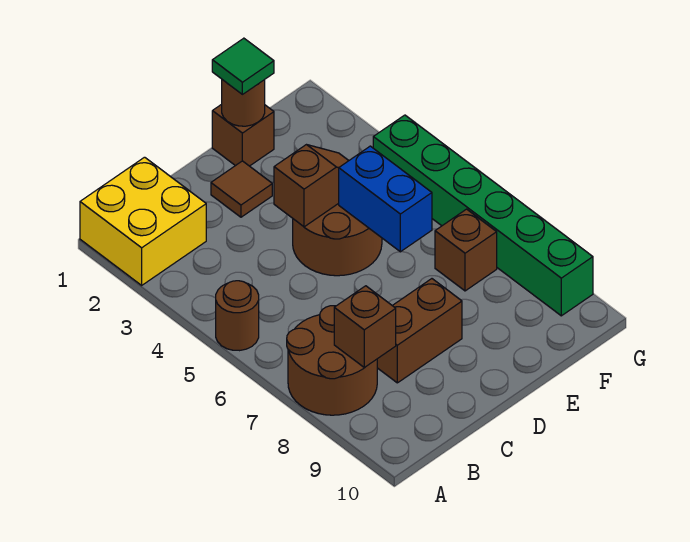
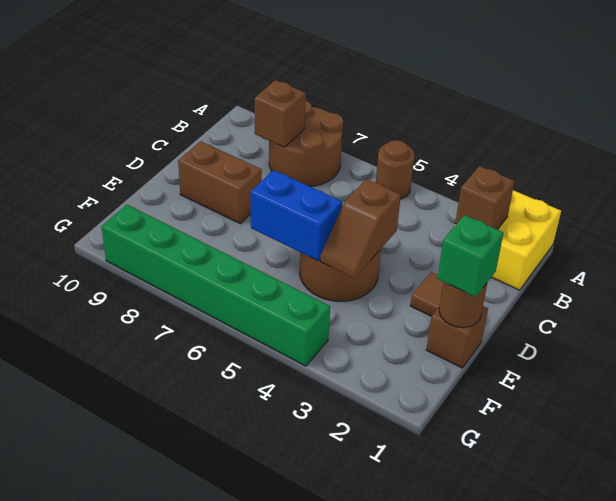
brown brick C8:D8 level 1 -> brown brick D8:D9 level 1
green tile E1 level 3 -> green brick E1 level 3
brown brick F7 level 1 -> brown brick B2 level 2

